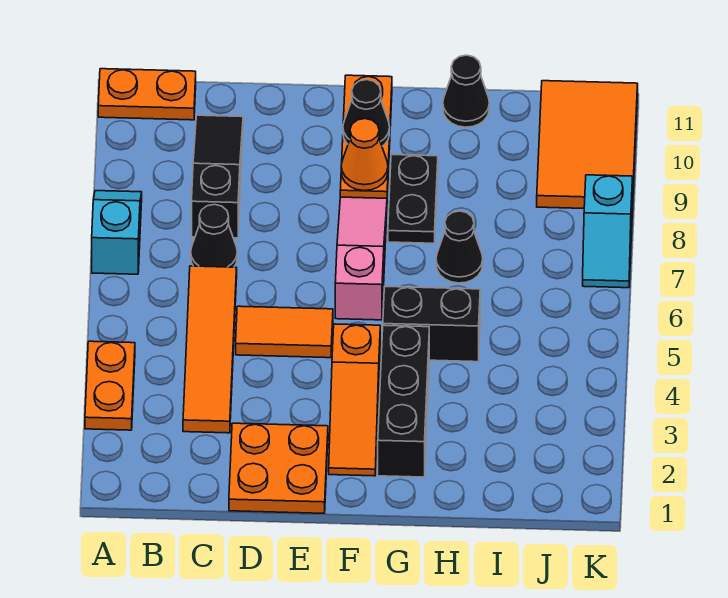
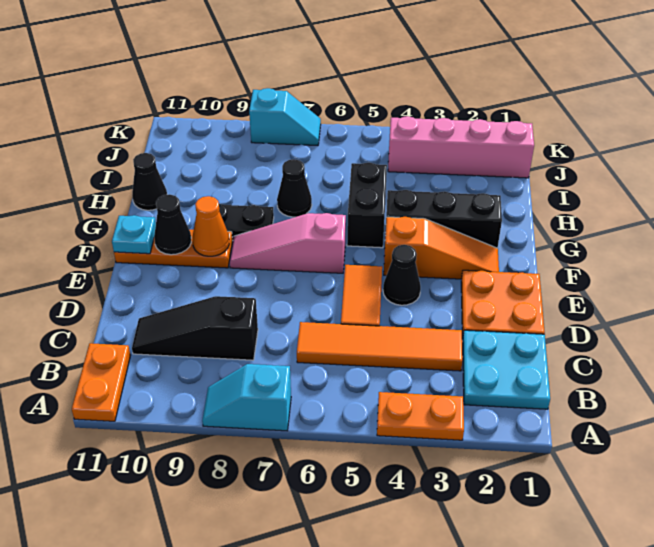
none -> cyan plate B1:C2 level 1
black cone C7 level 1 -> black cone E4 level 1
none -> cyan plate F11 level 2
none -> pink brick J1:J4 level 1
orange tile J9:K11 level 1 -> none

